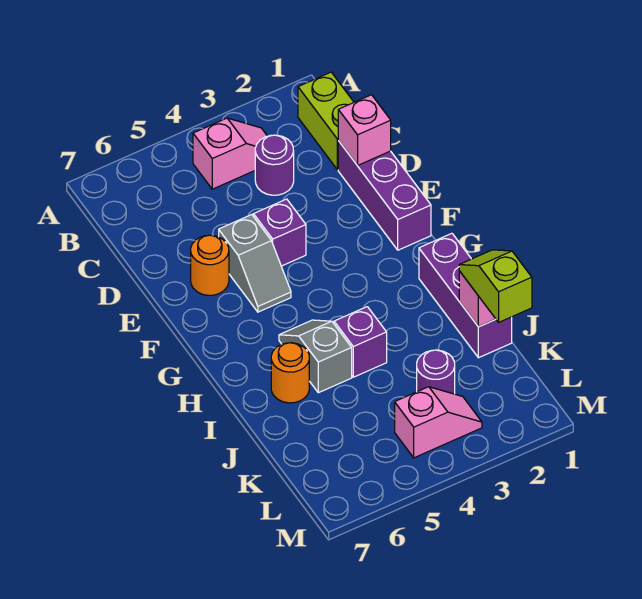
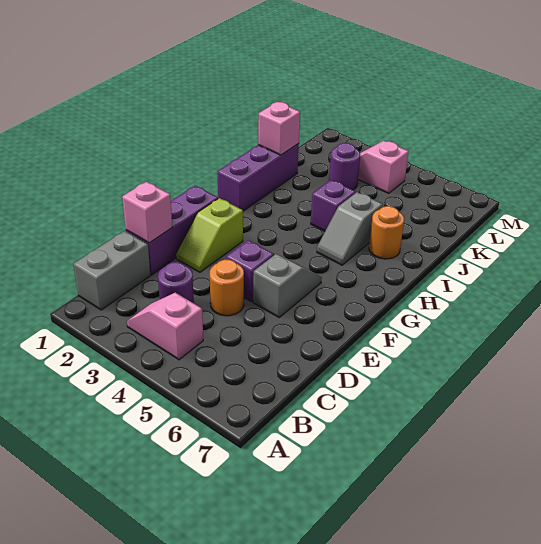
lime brick B1:C1 level 1 -> grey brick B1:C1 level 1
orange round brick E6 level 1 -> orange round brick D4 level 1
lime slope J1:K1 level 3 top K -> lime slope E2:F2 level 1 top F

